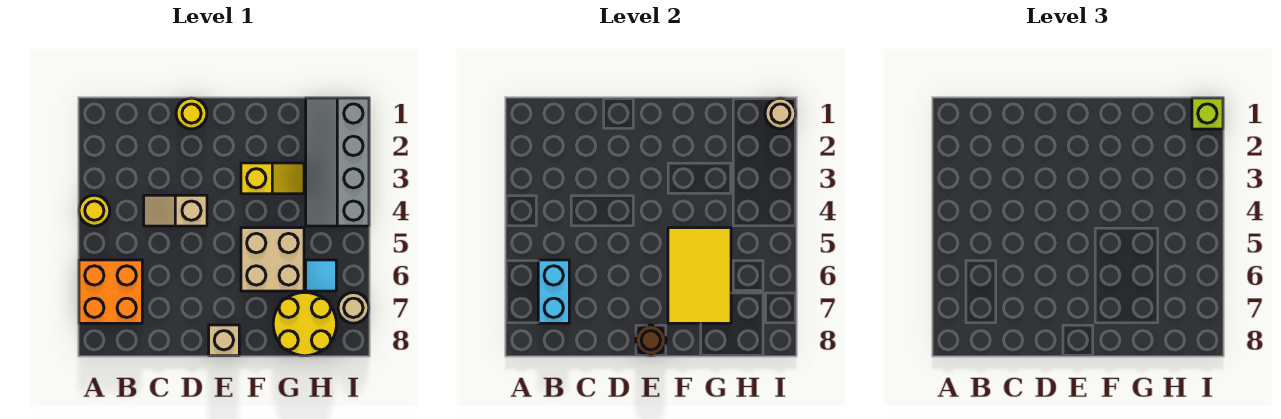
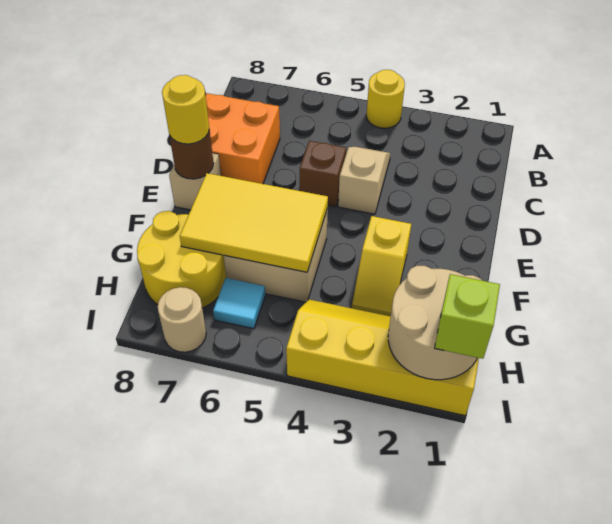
orange brick A6:B7 level 1 -> orange brick C7:D8 level 1
cyan brick B6:B7 level 2 -> none
yellow round brick D1 level 1 -> yellow round brick E8 level 3
none -> brown brick D5 level 1
grey slope H1:I4 level 1 top I -> yellow slope H1:I4 level 1 top I
tan round brick I1 level 2 -> tan round brick H1:I2 level 2

